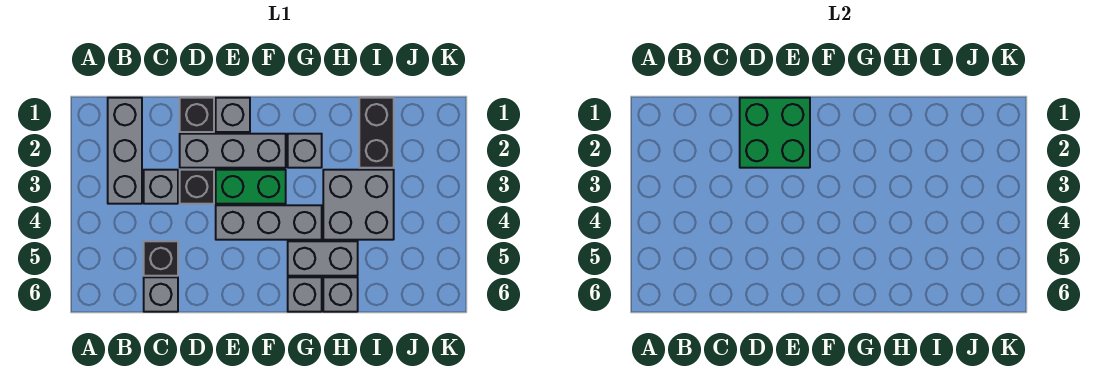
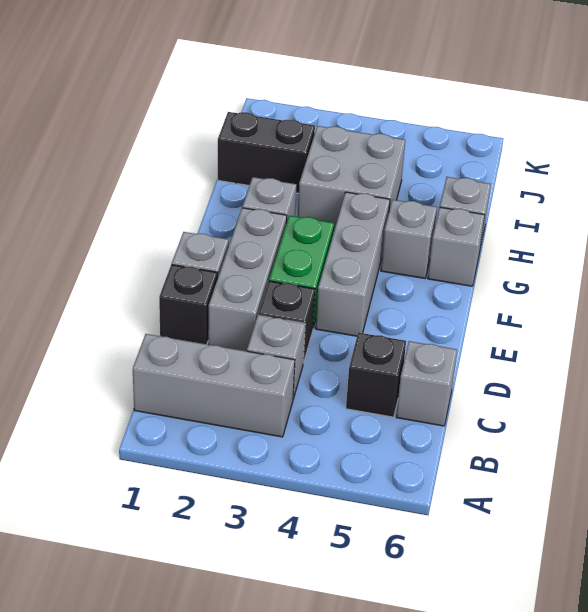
green brick D1:E2 level 2 -> none
grey brick G5:H5 level 1 -> grey brick G5 level 1

